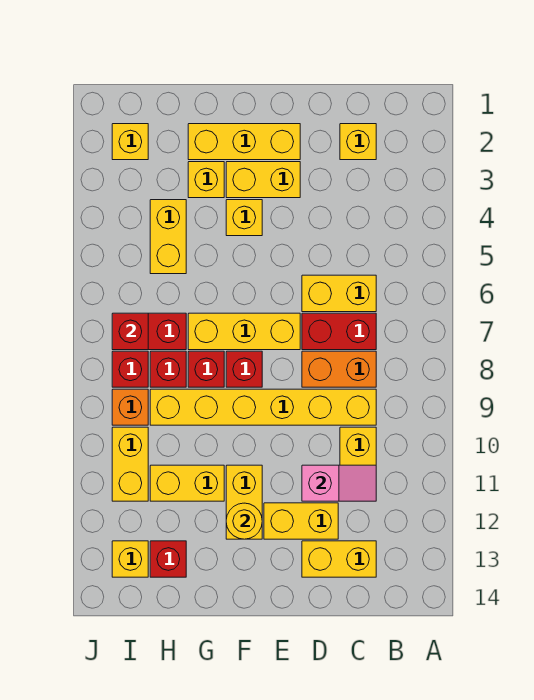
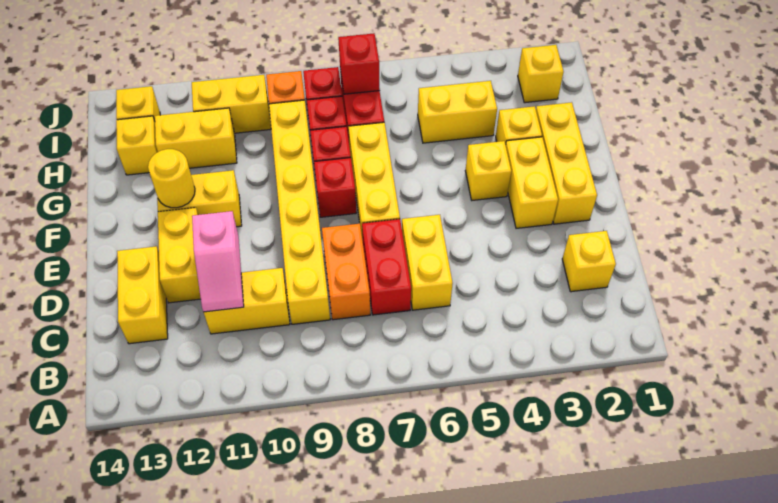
yellow brick G11:H11 level 1 -> yellow brick H11:H12 level 1
red brick H13 level 1 -> yellow brick H13 level 1

